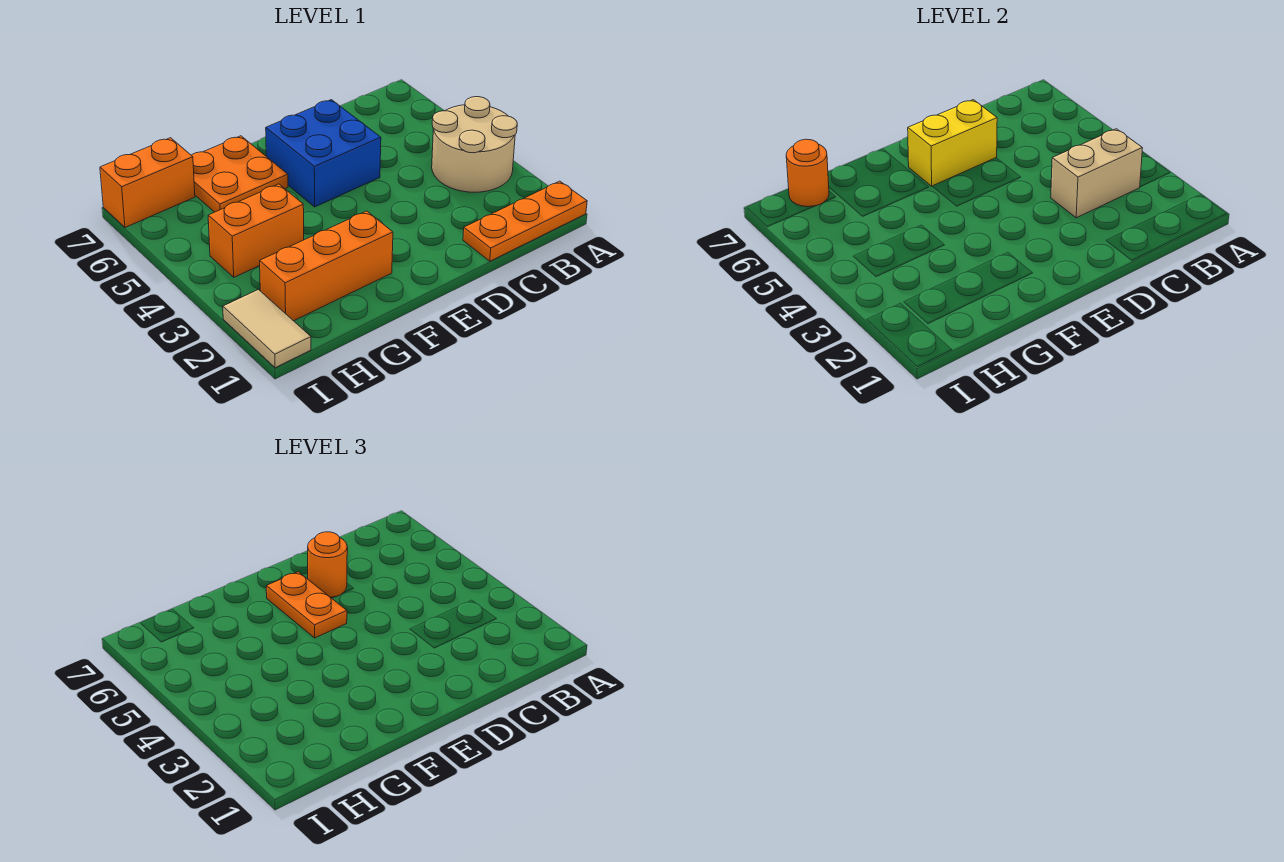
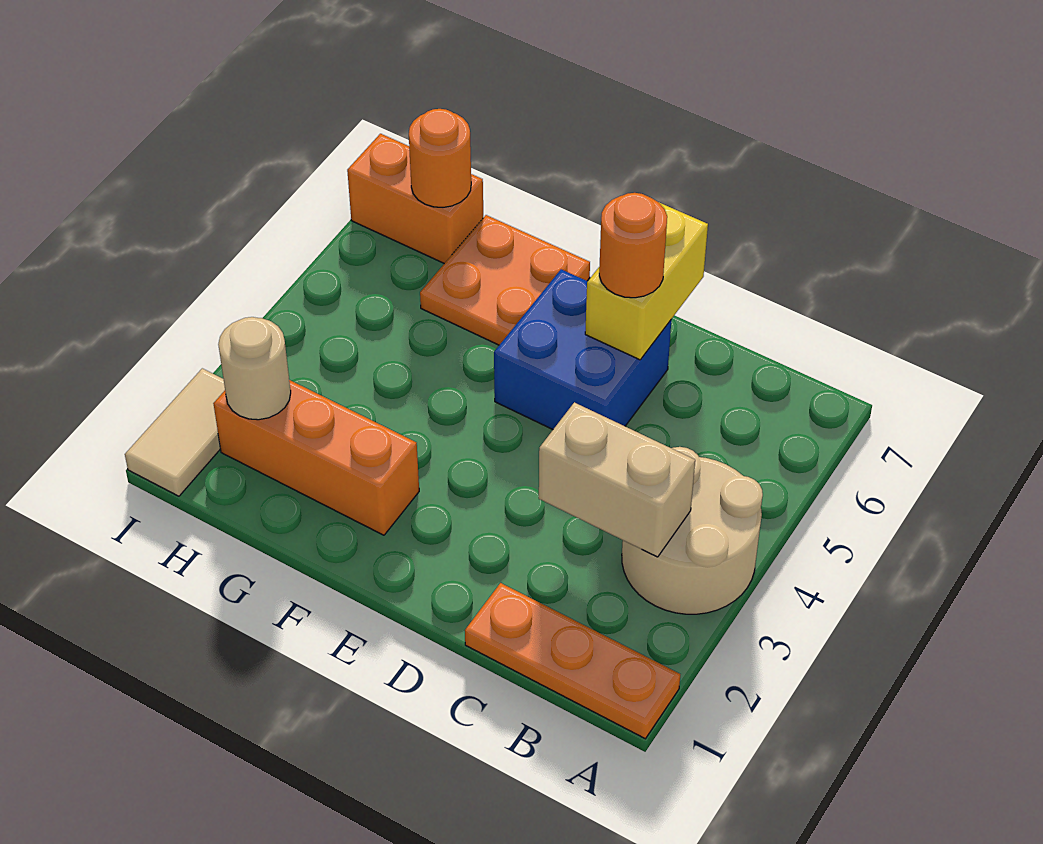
yellow brick D6:E6 level 2 -> yellow brick D6:D7 level 2
orange plate E5:E6 level 3 -> none
orange brick G4:H4 level 1 -> none
none -> tan round brick H2 level 2

